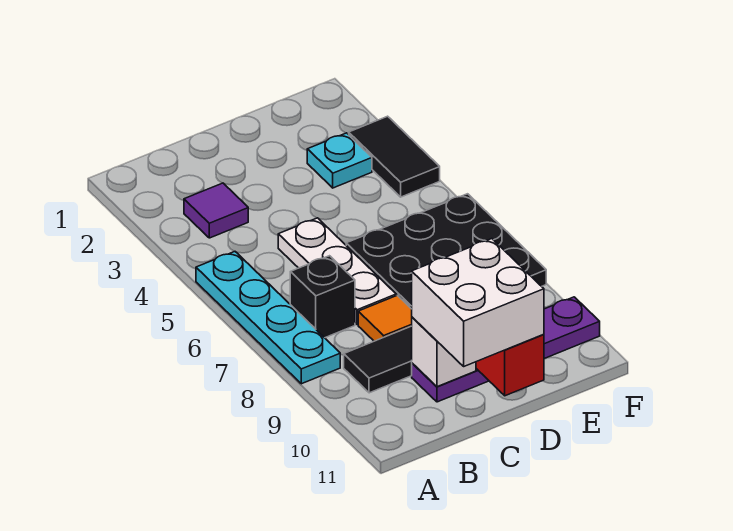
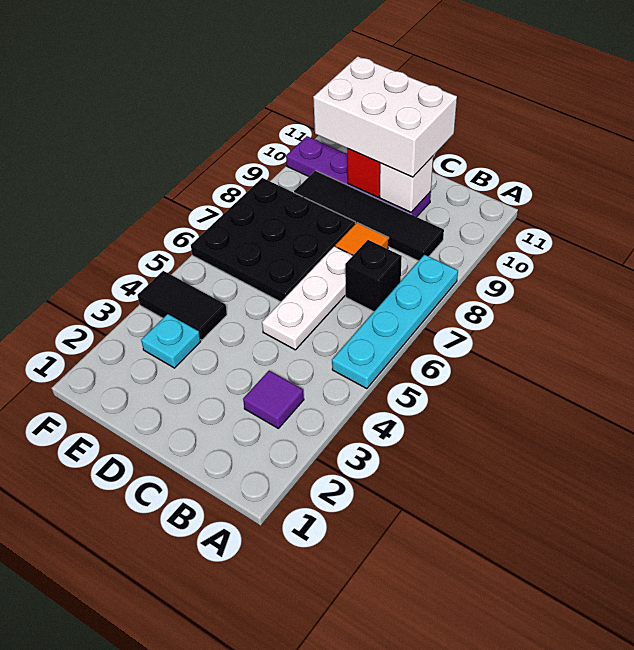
white brick C10:D11 level 3 -> white brick C10:E11 level 3
black tile F3:F4 level 1 -> black tile E4:F4 level 1

